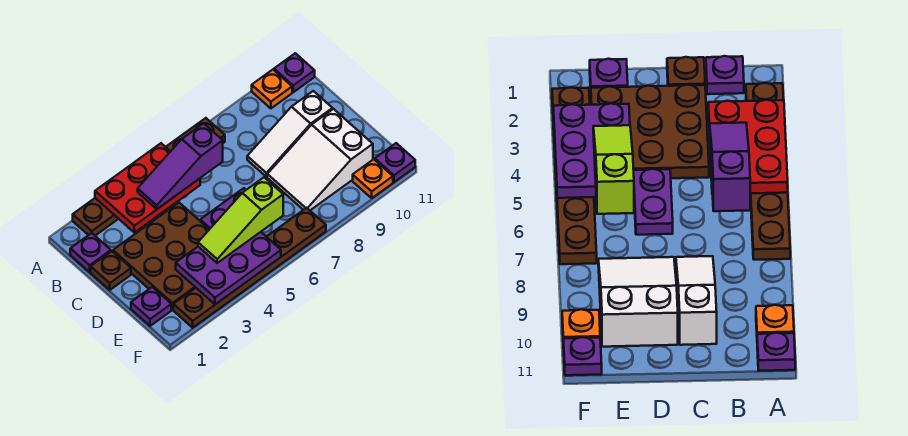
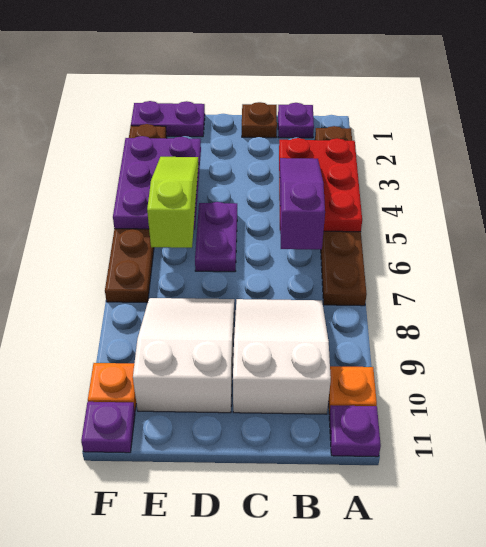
brown plate C2:E4 level 1 -> none
white slope C8:C10 level 1 top 10 -> white slope B8:C10 level 1 top 10
purple plate E1 level 1 -> purple plate E1:F1 level 1

